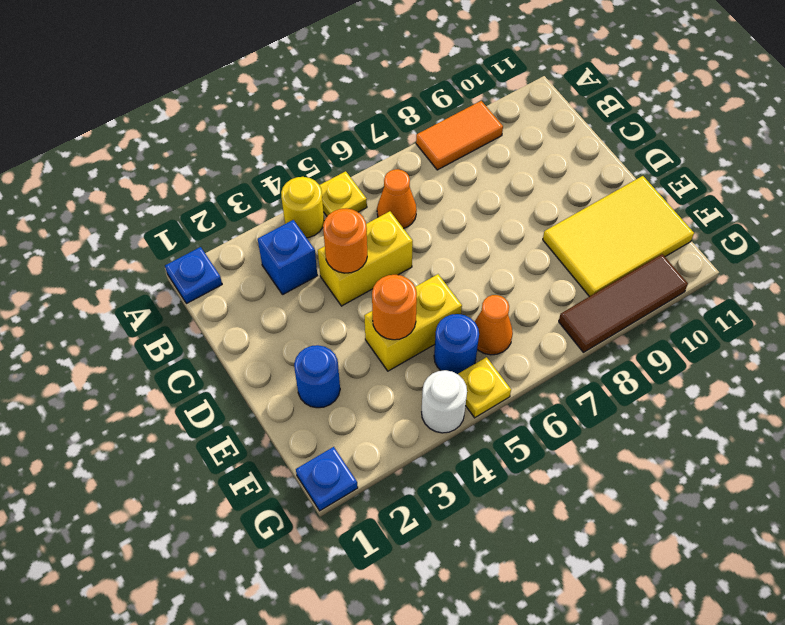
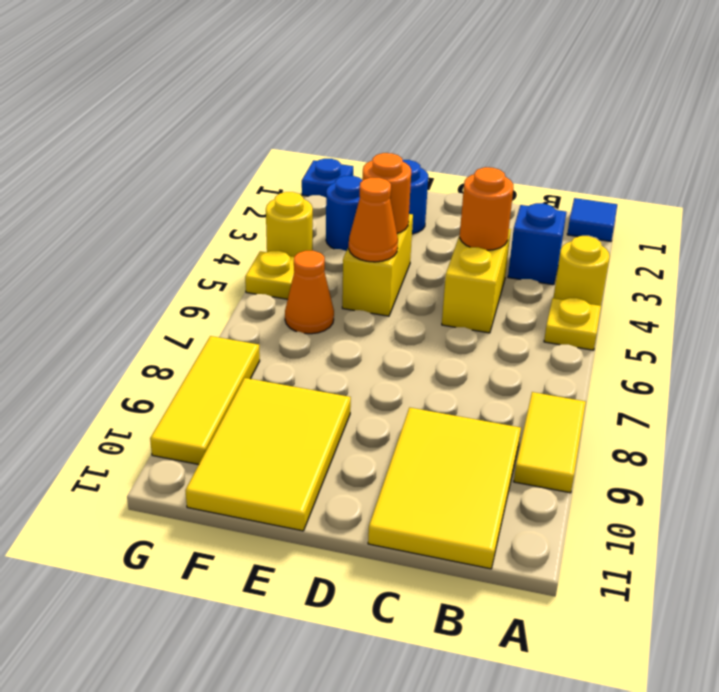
blue plate A1 level 1 -> blue tile A1 level 1
orange tile A8:A9 level 1 -> yellow tile A8:A9 level 1
orange cone B6 level 1 -> orange cone E5 level 2
none -> yellow tile B9:C11 level 1
blue round brick F5 level 1 -> blue round brick F3 level 1
white round brick G4 level 1 -> yellow round brick G4 level 1
brown tile G8:G10 level 1 -> yellow tile G8:G10 level 1

